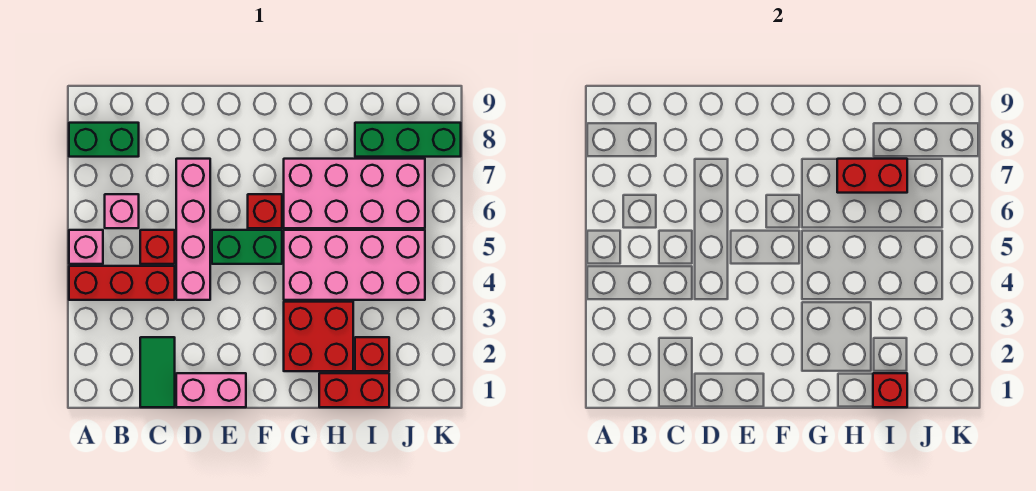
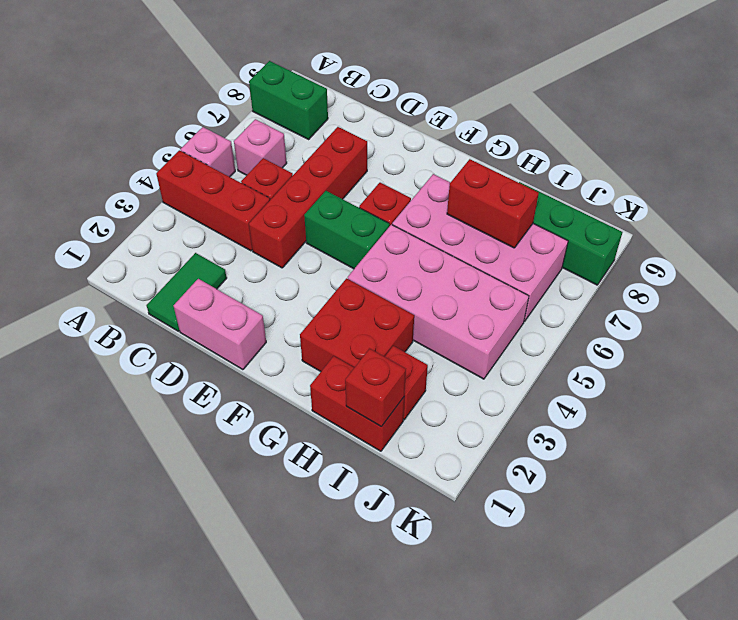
pink brick D4:D7 level 1 -> red brick D4:D7 level 1

